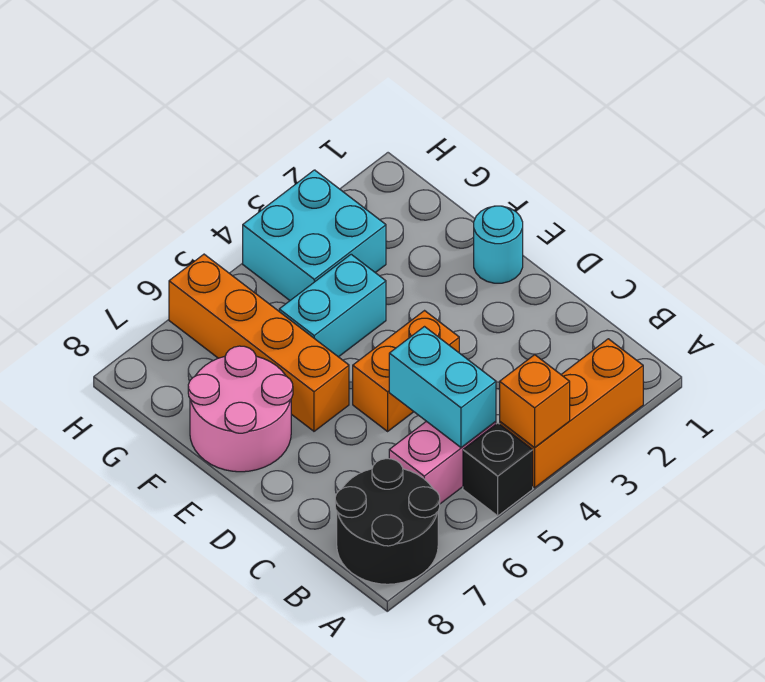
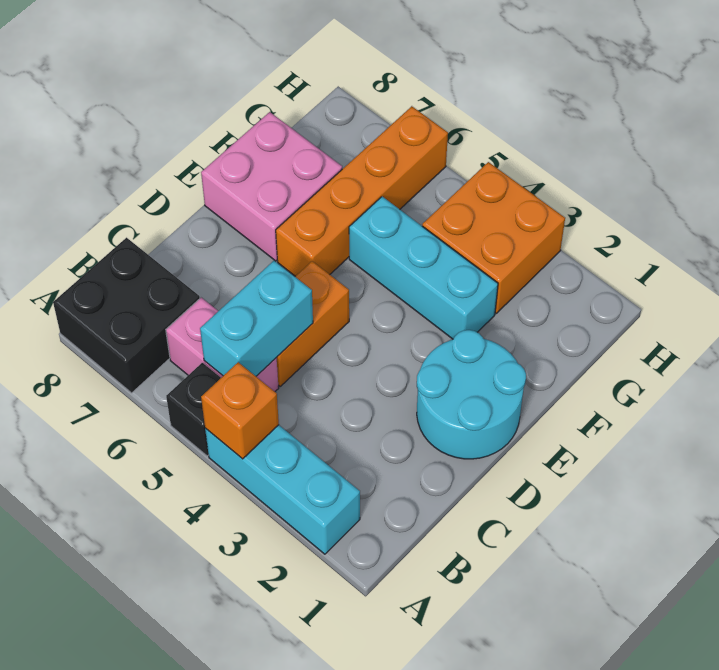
orange brick A2:A4 level 1 -> cyan brick A2:A4 level 1
black round brick A7:B8 level 1 -> black brick A7:B8 level 1
orange brick D4:D5 level 1 -> orange brick C5:D5 level 1
cyan round brick E1 level 1 -> cyan round brick D1:E2 level 1
pink round brick E7:F8 level 1 -> pink brick E7:F8 level 1
cyan brick F4:F5 level 1 -> cyan brick F3:F5 level 1
cyan brick G3:H4 level 1 -> orange brick G3:H4 level 1

